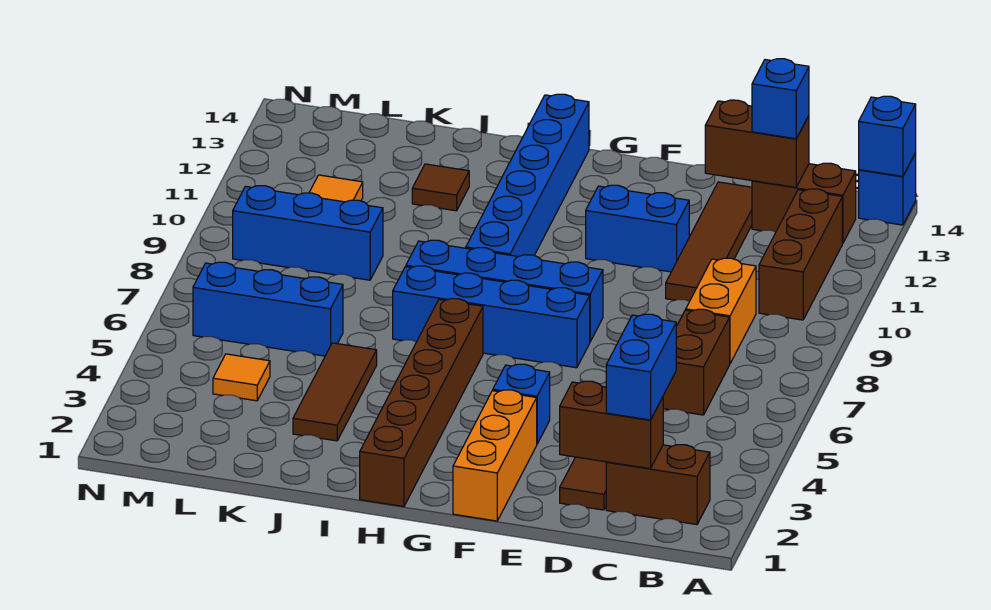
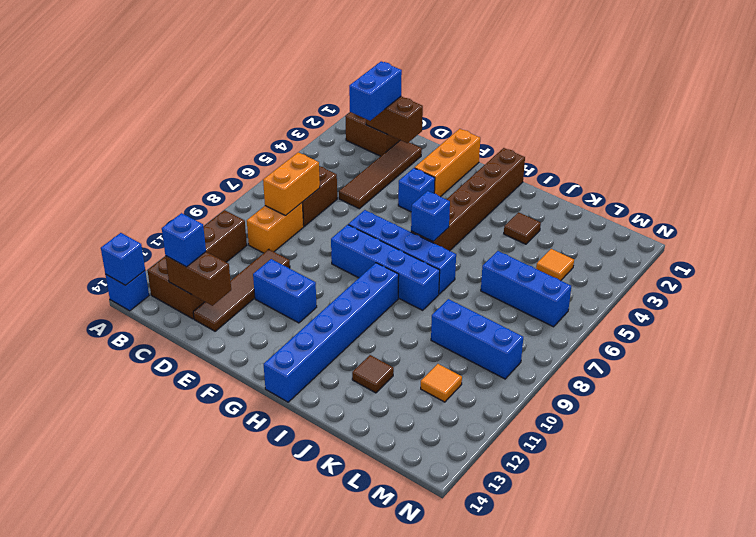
none -> orange brick C7:C8 level 2
none -> blue brick H6 level 2
brown tile J3:J5 level 1 -> brown tile J3 level 1

